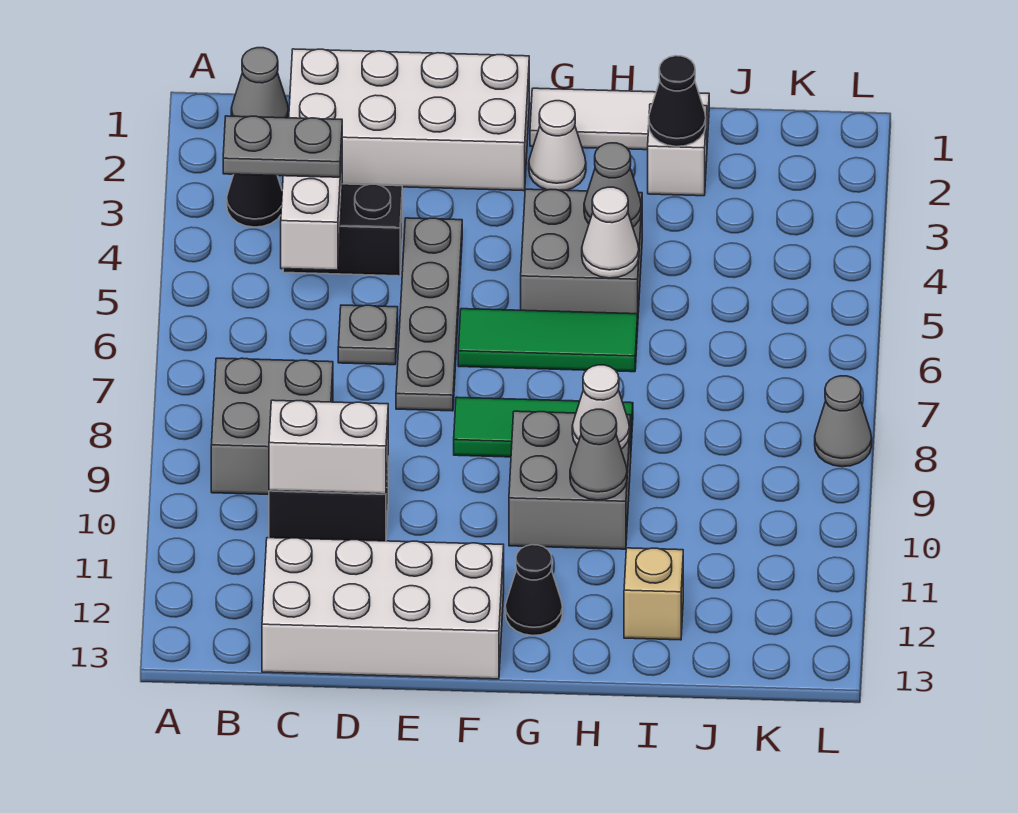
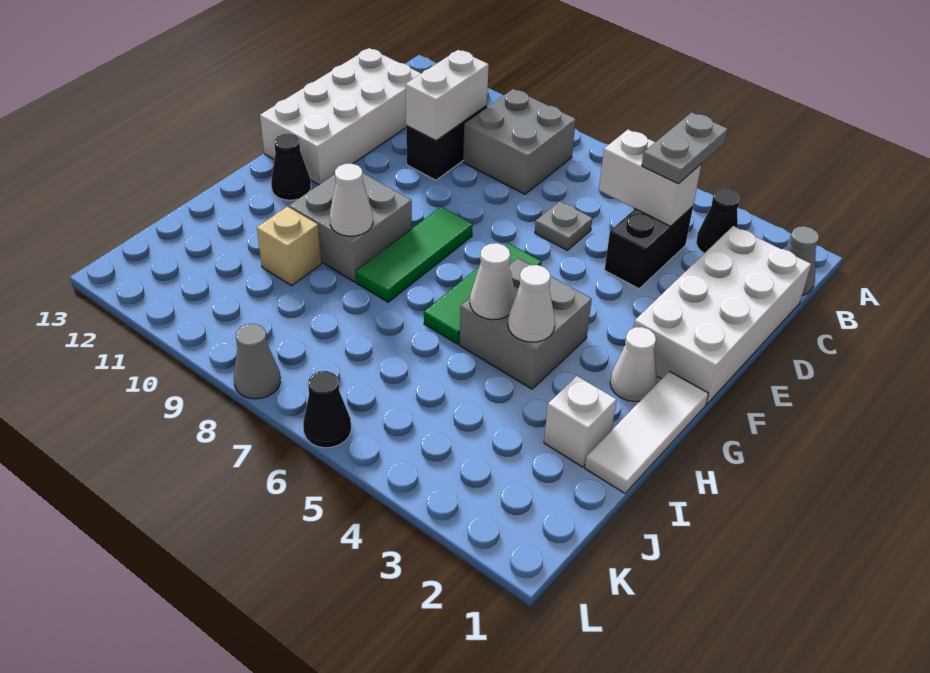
grey plate E4:E7 level 1 -> none
grey cone H4 level 2 -> white cone H4 level 2
grey cone H10 level 2 -> none
black cone I2 level 2 -> black cone L6 level 1
tan brick I12 level 1 -> tan brick I10 level 1

